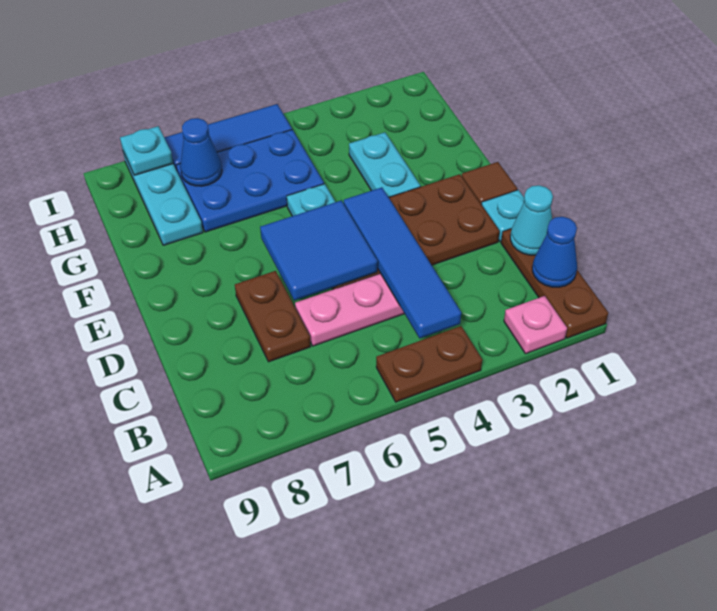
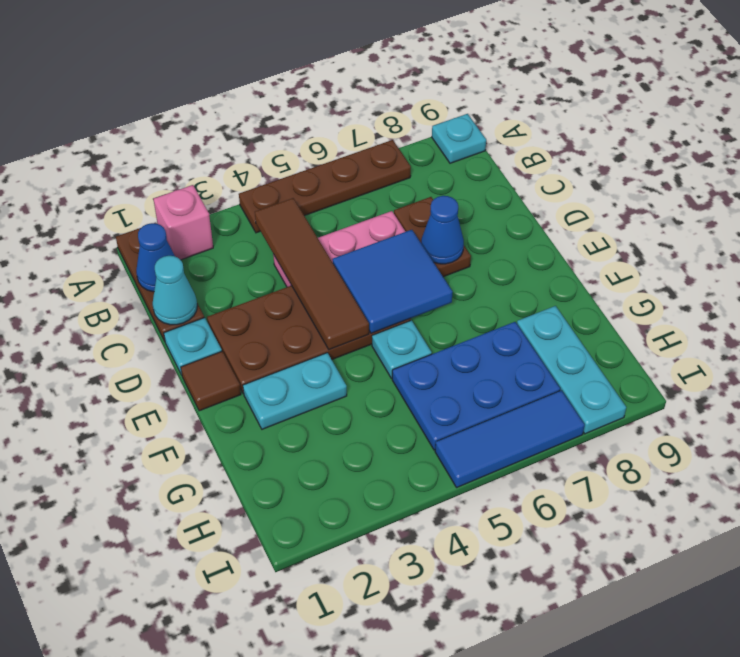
pink plate A2 level 1 -> pink brick A2 level 1
brown plate A4:A5 level 1 -> brown plate A4:A7 level 1
blue tile B4:E4 level 2 -> brown tile B4:E4 level 2
cyan plate F3:G3 level 1 -> cyan plate F2:F3 level 1
blue cone H7 level 2 -> blue cone D7 level 2
cyan plate I8 level 2 -> cyan plate A9 level 1

